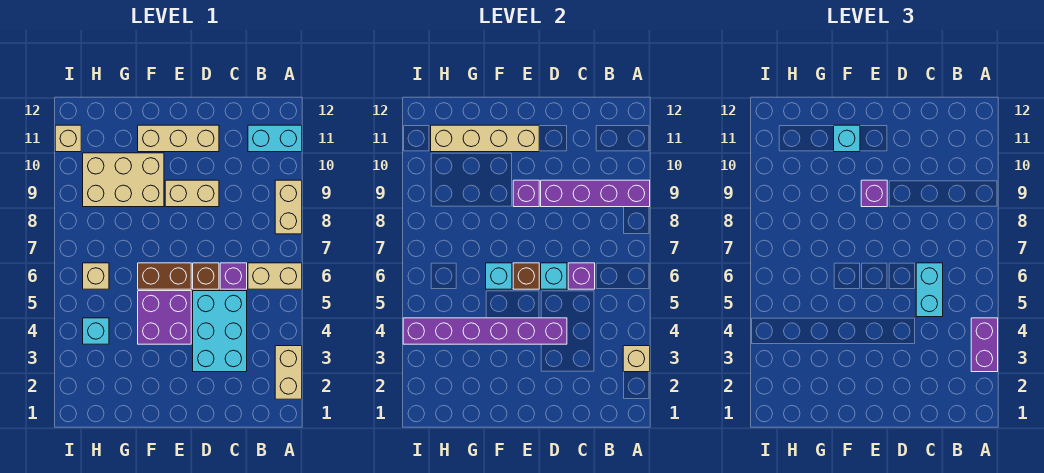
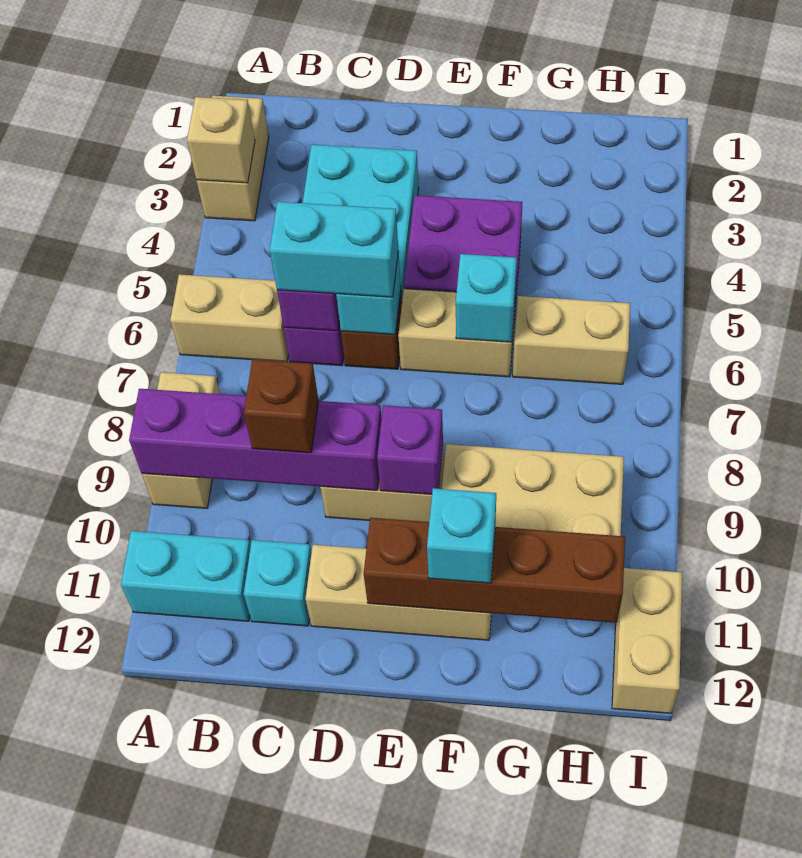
purple brick A3:A4 level 3 -> none
cyan brick C5:C6 level 3 -> cyan brick C6:D6 level 3
purple brick D4:I4 level 2 -> none
brown brick E6:F6 level 1 -> tan brick E6:F6 level 1
brown brick E6 level 2 -> brown brick C9 level 3
purple brick E9 level 3 -> none
tan brick E11:H11 level 2 -> brown brick E11:H11 level 2
cyan brick H4 level 1 -> cyan brick C11 level 1
tan brick H6 level 1 -> tan brick G6:H6 level 1
tan brick I11 level 1 -> tan brick I11:I12 level 1

